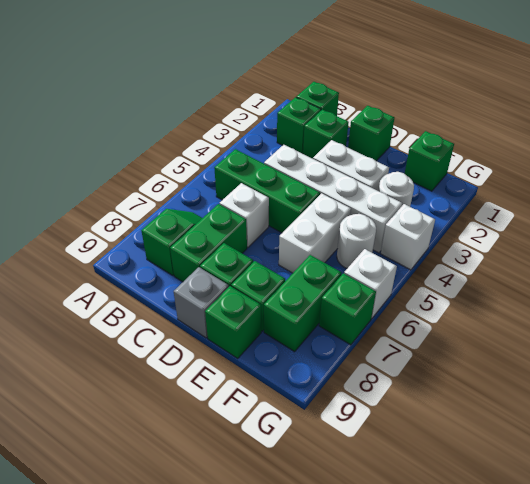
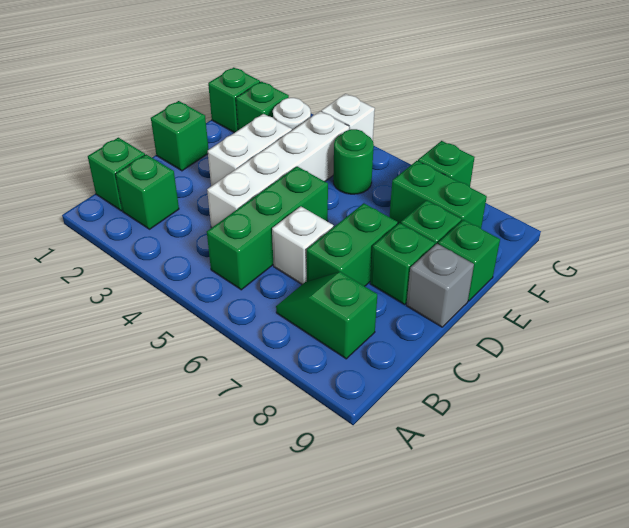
green brick C2 level 1 -> green brick F2 level 1
green brick C7:C8 level 1 -> green brick C7:D7 level 1
white brick E5:E6 level 1 -> none
white round brick F5 level 1 -> green round brick F5 level 1
white brick G6 level 1 -> none

